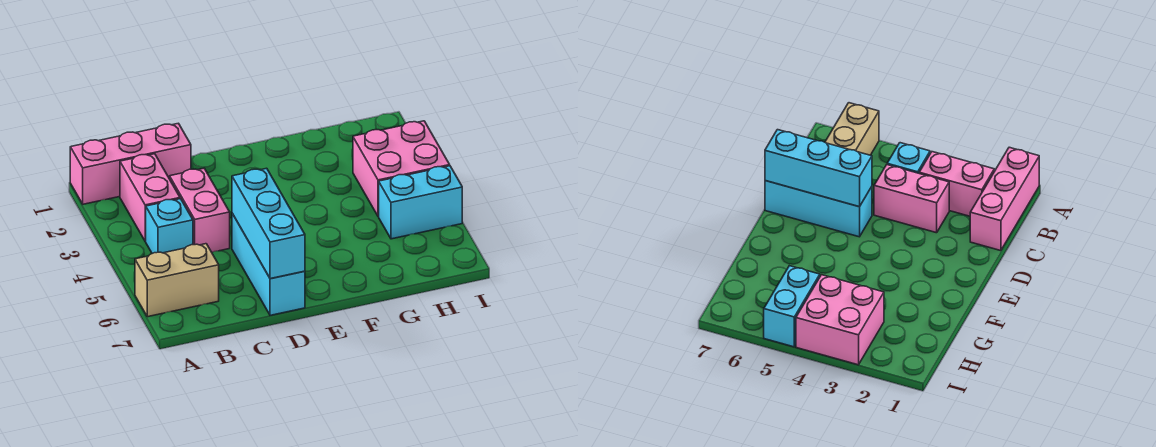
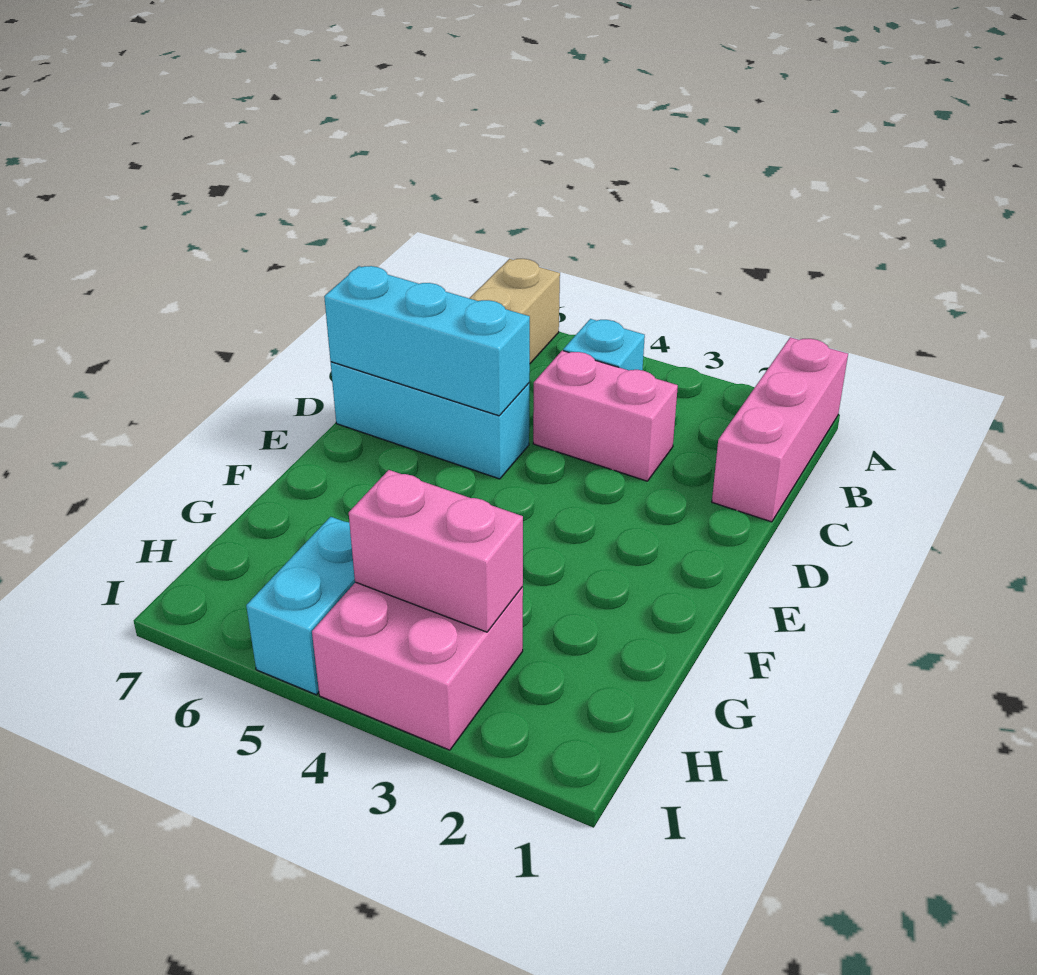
pink brick B2:B3 level 1 -> pink brick H3:H4 level 2

